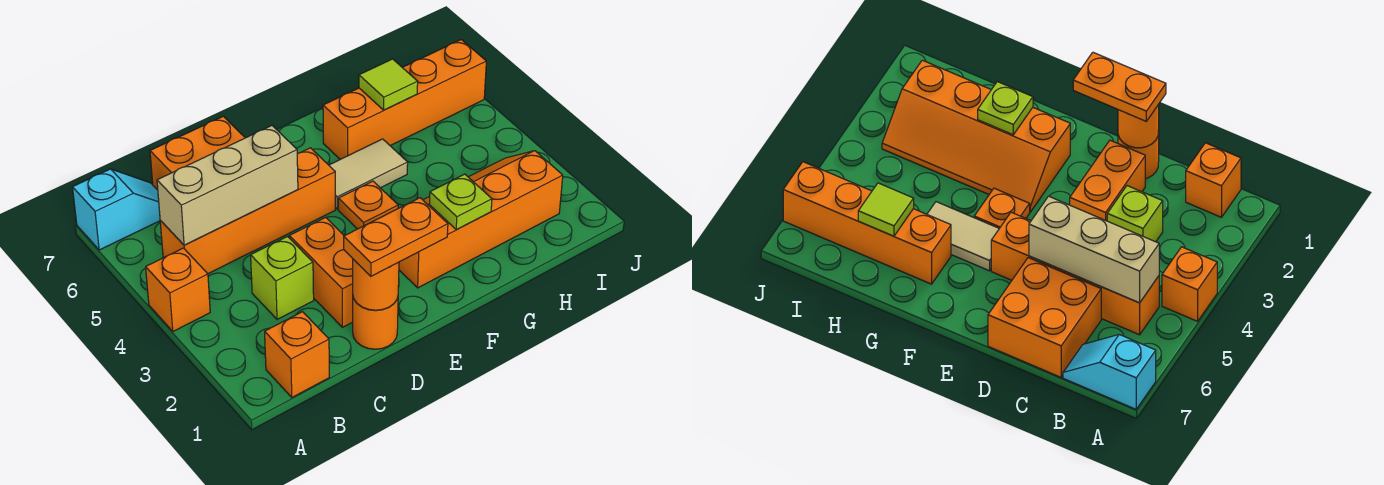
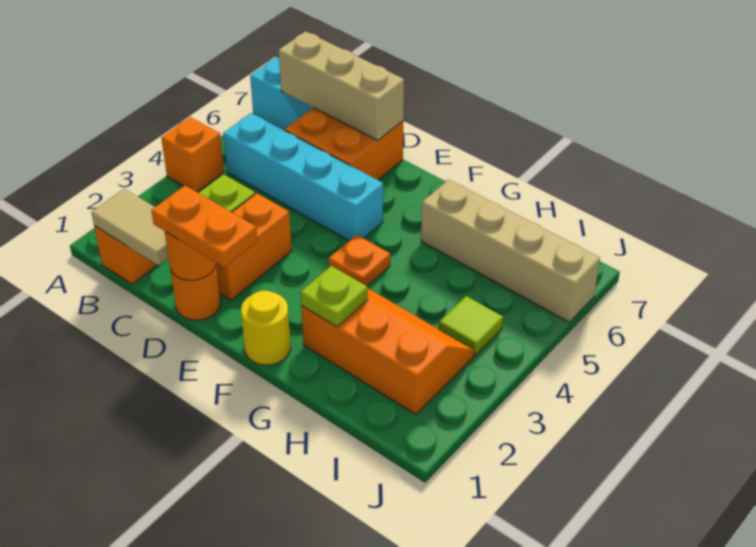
orange brick B5:E5 level 1 -> cyan brick B5:E5 level 1
tan brick B5:D5 level 2 -> tan brick B7:D7 level 2
none -> yellow round brick F1 level 1
orange slope F2:I3 level 1 top 2 -> orange slope G2:I3 level 1 top 2
tan tile F5:G5 level 1 -> tan tile B1:C1 level 2
orange brick G6:J6 level 1 -> tan brick G6:J6 level 1
lime tile H6 level 2 -> lime tile I4 level 1

